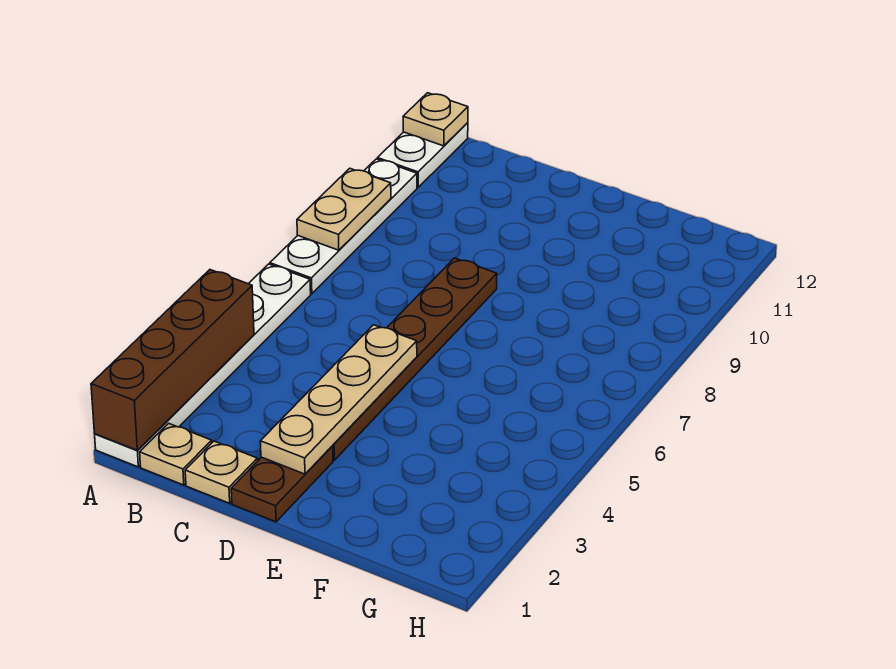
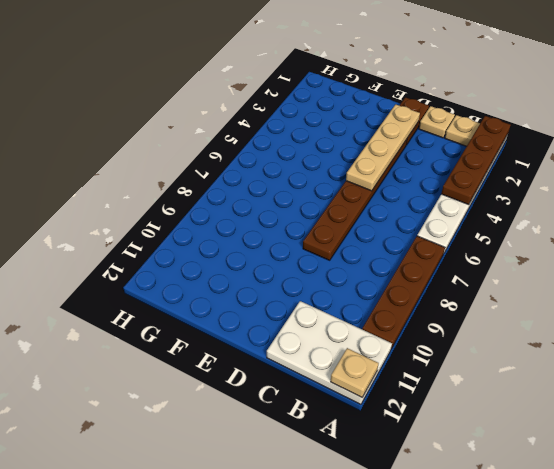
brown brick A1:A4 level 2 -> brown plate A1:A4 level 2
white plate A7:A10 level 1 -> brown plate A7:A10 level 1
tan plate A8:A9 level 2 -> none
white plate A11:A12 level 1 -> white plate A11:C12 level 1

